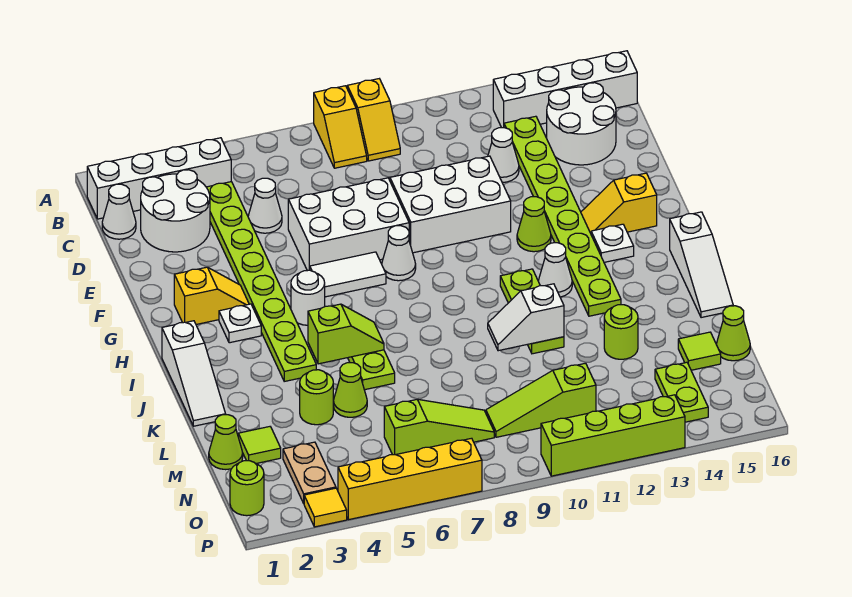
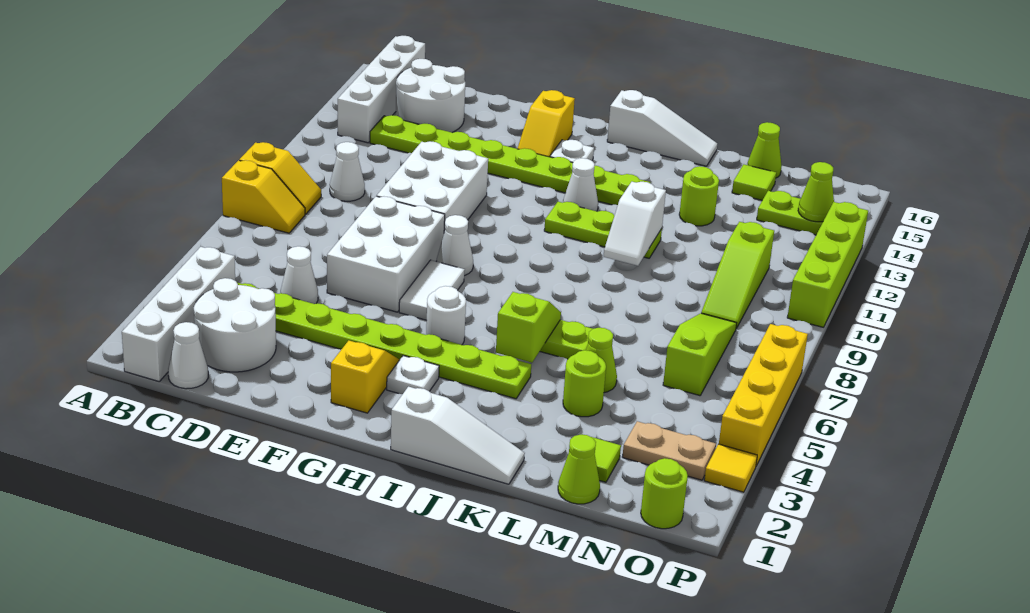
white cone D12 level 1 -> white cone C10 level 1
lime cone G12 level 1 -> lime cone O14 level 2

